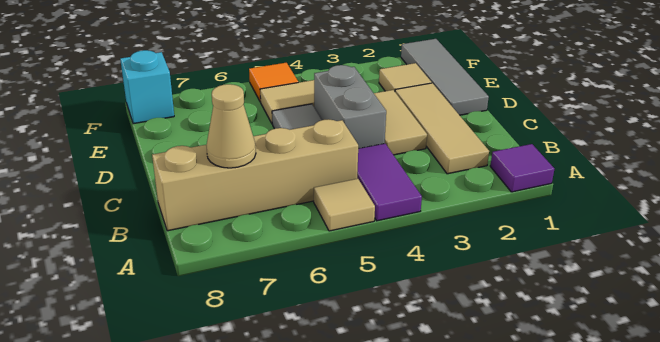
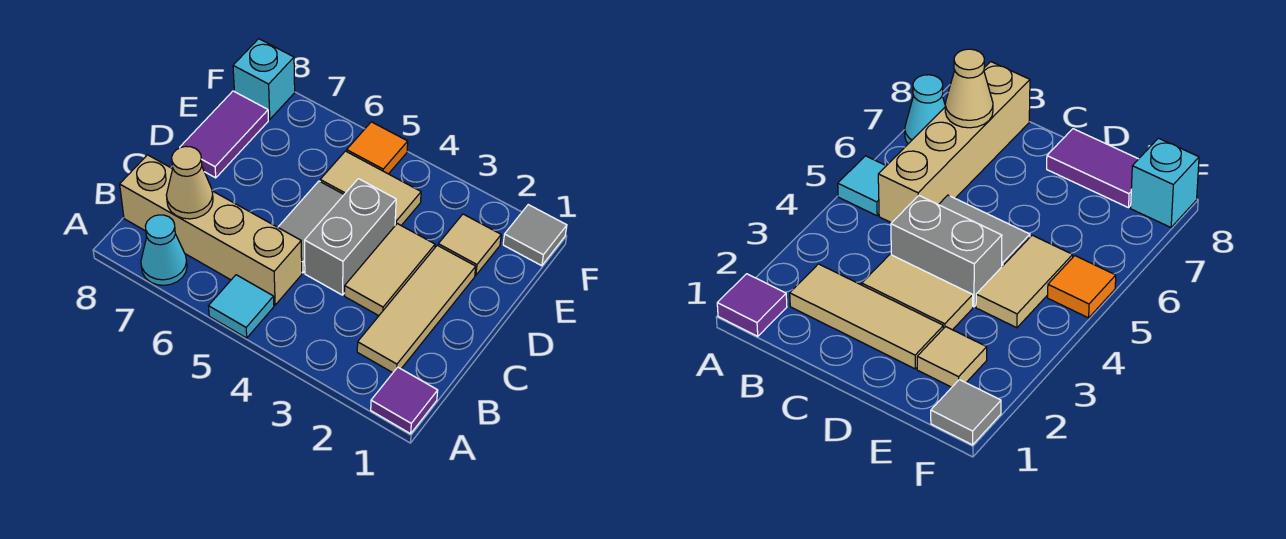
purple tile A4:B4 level 1 -> purple tile D8:E8 level 1
tan tile A5 level 1 -> cyan tile A5 level 1
none -> cyan cone A7 level 1
grey tile D1:F1 level 1 -> grey tile F1 level 1

